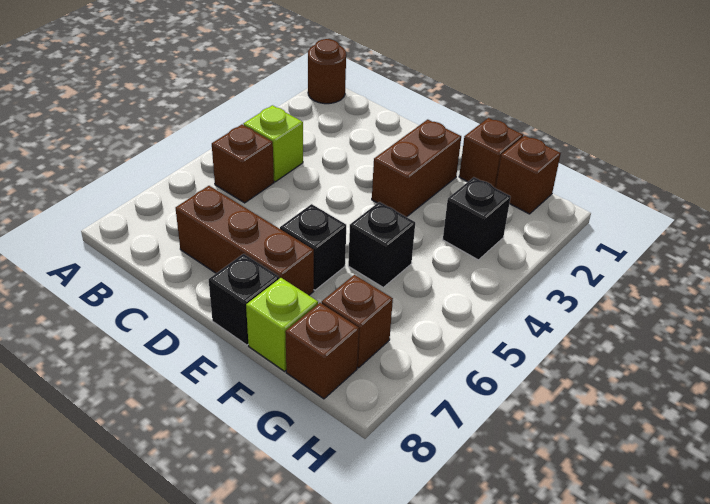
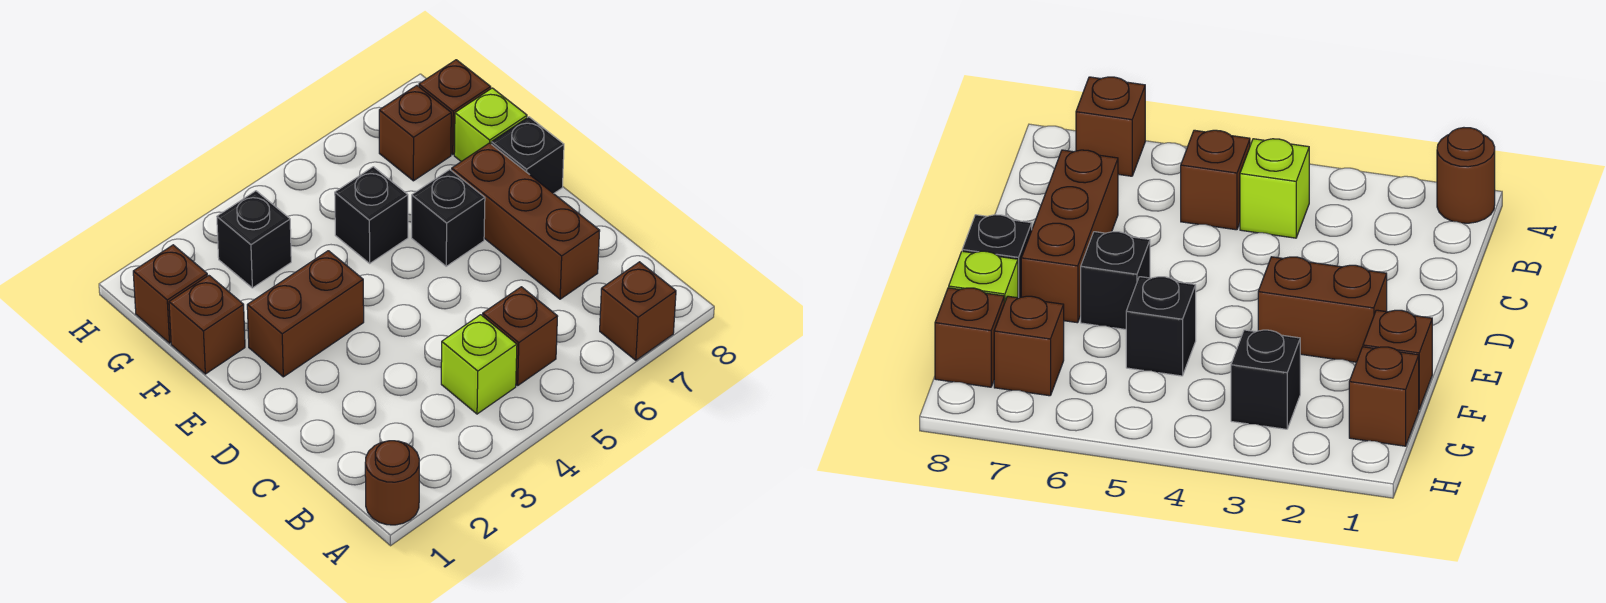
none -> brown brick A7 level 1

